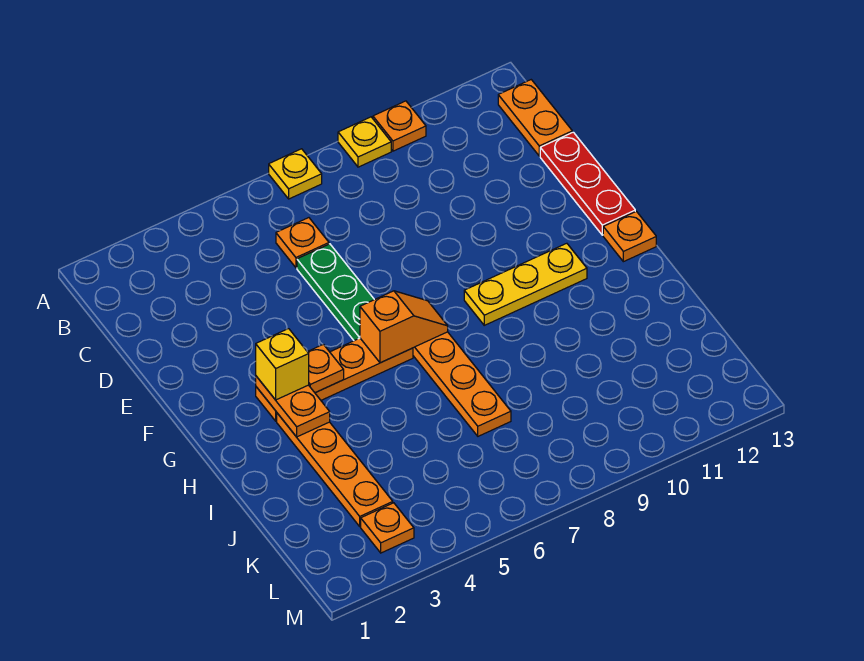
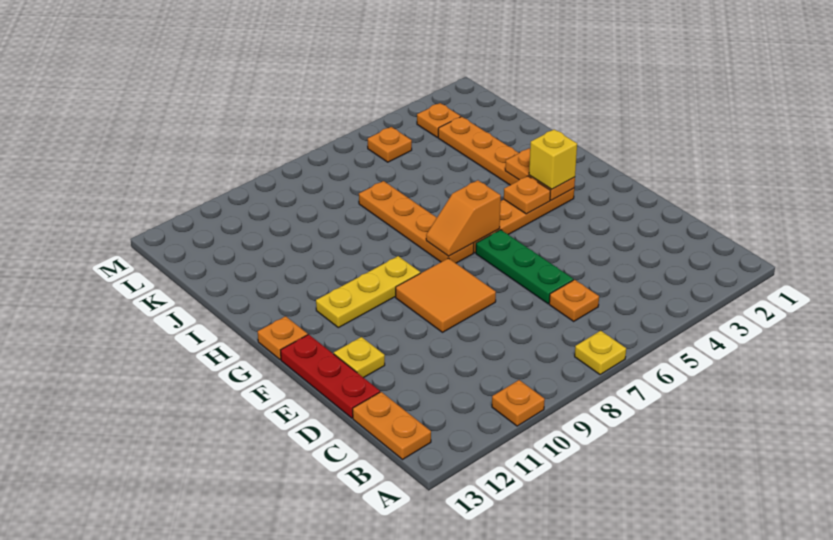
yellow plate A9 level 1 -> yellow plate E12 level 1
none -> orange tile E8:F9 level 1
none -> orange plate L5 level 1

